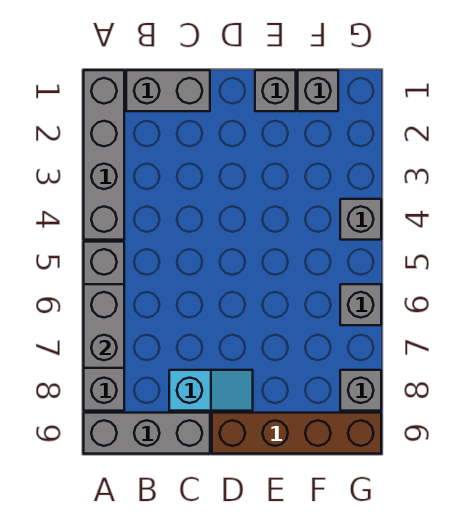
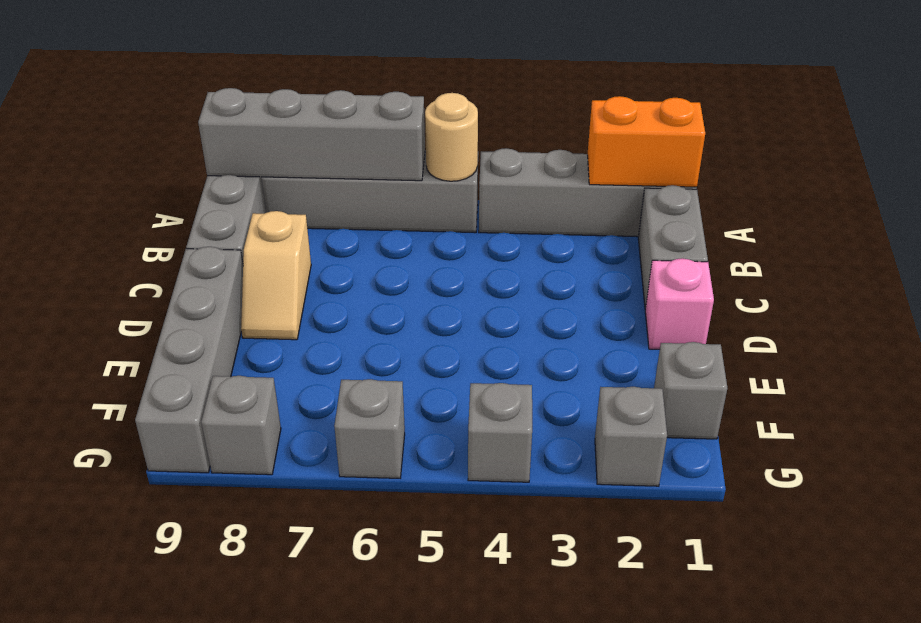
none -> orange brick A1:A2 level 2
none -> tan round brick A5 level 2
grey brick A6:A7 level 2 -> grey brick A6:A9 level 2
cyan slope C8:D8 level 1 top C -> tan slope C8:D8 level 1 top C
none -> pink brick D1 level 1
brown brick D9:G9 level 1 -> grey brick D9:G9 level 1
grey brick E1 level 1 -> grey brick G2 level 1

